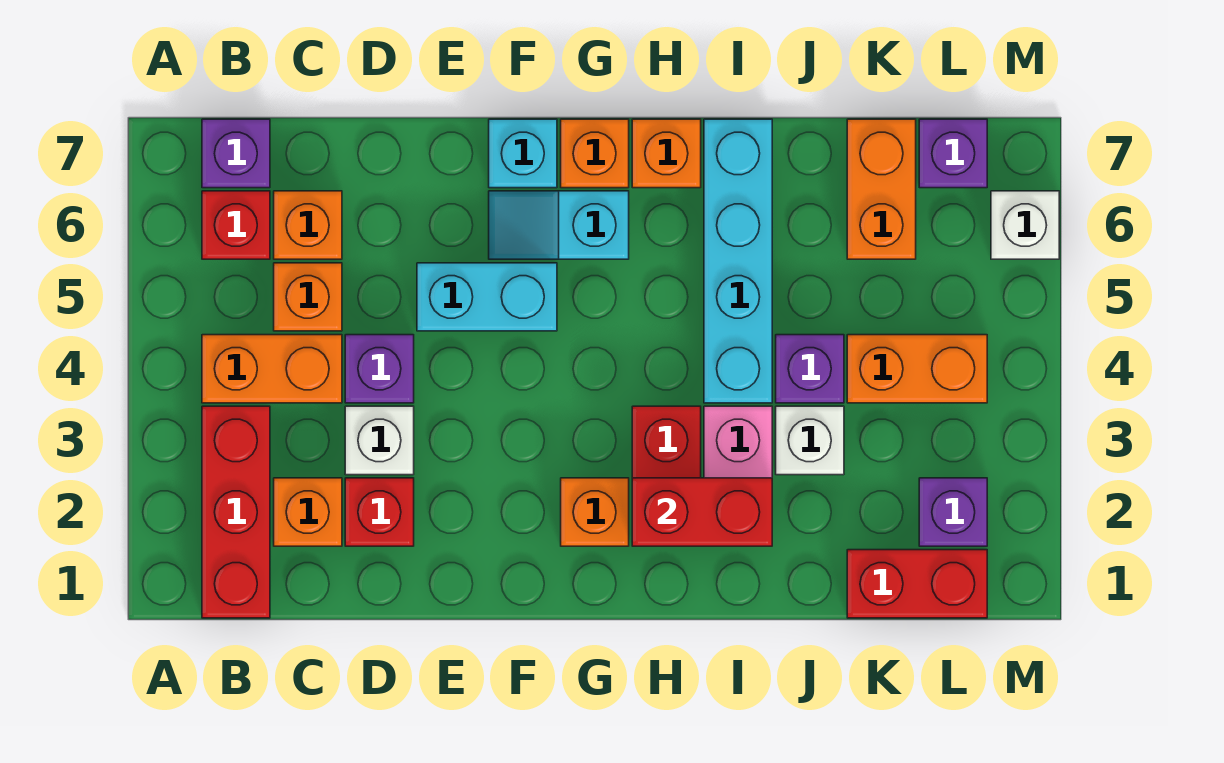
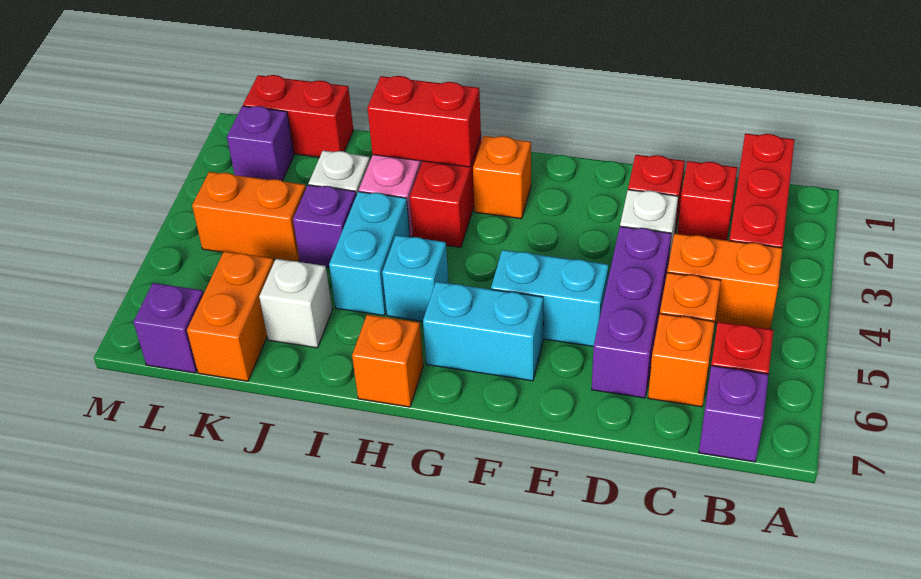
orange brick C2 level 1 -> red brick C2 level 1
purple brick D4 level 1 -> purple brick D4:D6 level 1
cyan slope F6:G6 level 1 top G -> cyan brick F6:G6 level 1
cyan brick F7 level 1 -> cyan brick H5 level 1
orange brick G7 level 1 -> none
cyan brick I4:I7 level 1 -> cyan brick I4:I5 level 1
white brick M6 level 1 -> white brick J6 level 1

